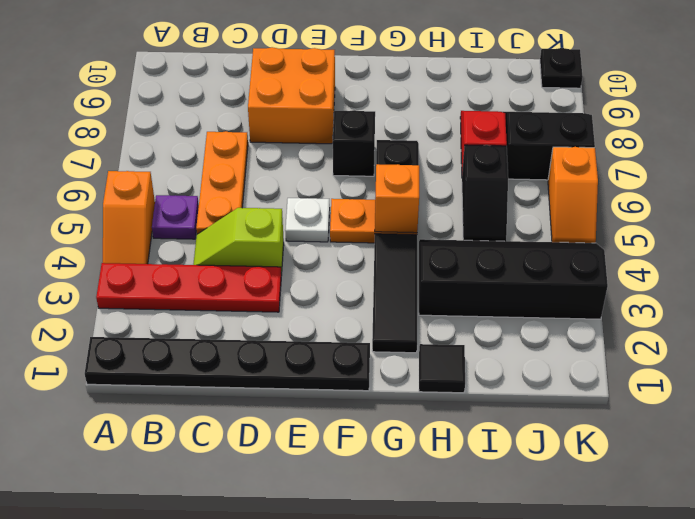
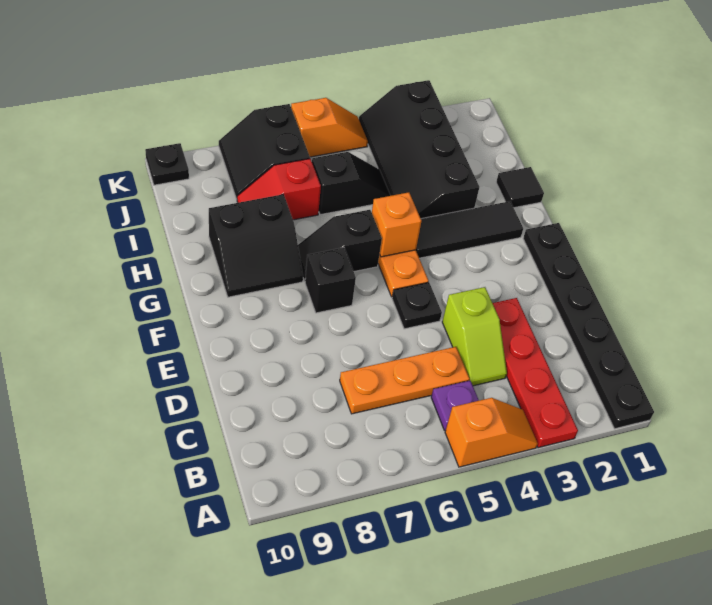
orange brick D8:E9 level 1 -> none
white plate E5 level 1 -> black plate E5 level 1
none -> black slope G8:H9 level 1 top H

